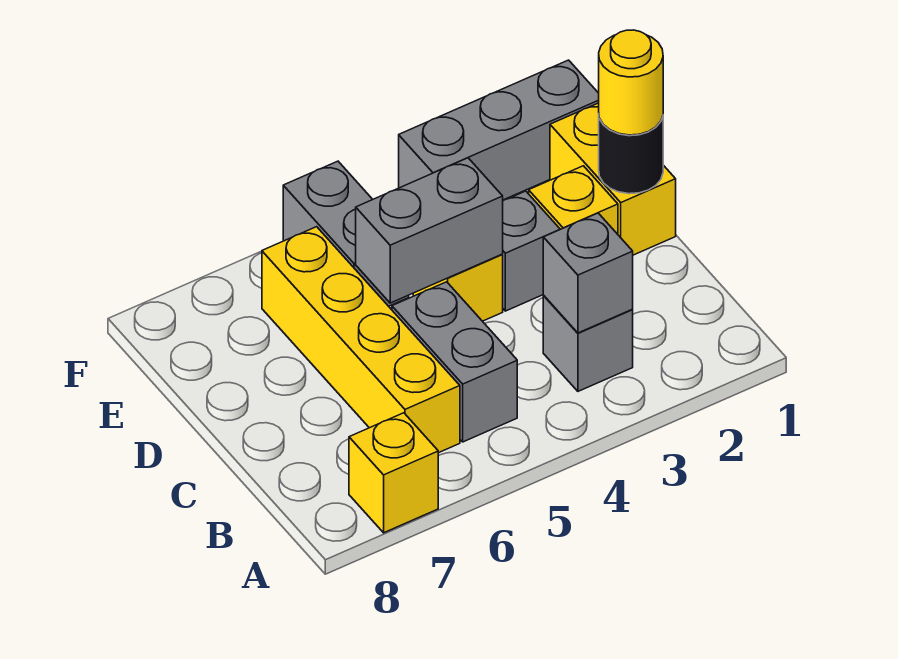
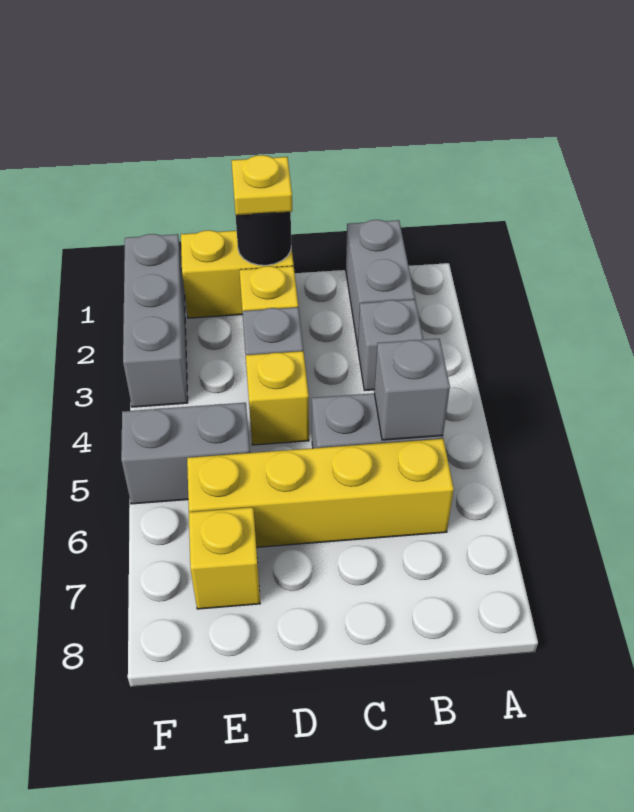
yellow brick A7 level 1 -> yellow brick E7 level 1
grey brick B3 level 2 -> grey brick B5 level 2
yellow round brick D1 level 3 -> yellow plate D1 level 3
grey brick D4:D5 level 2 -> grey brick B1:B2 level 1

